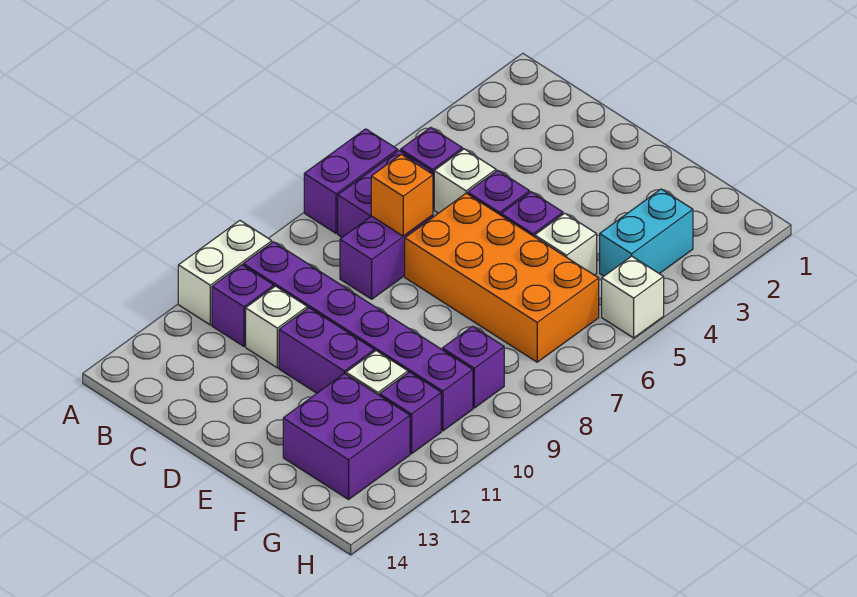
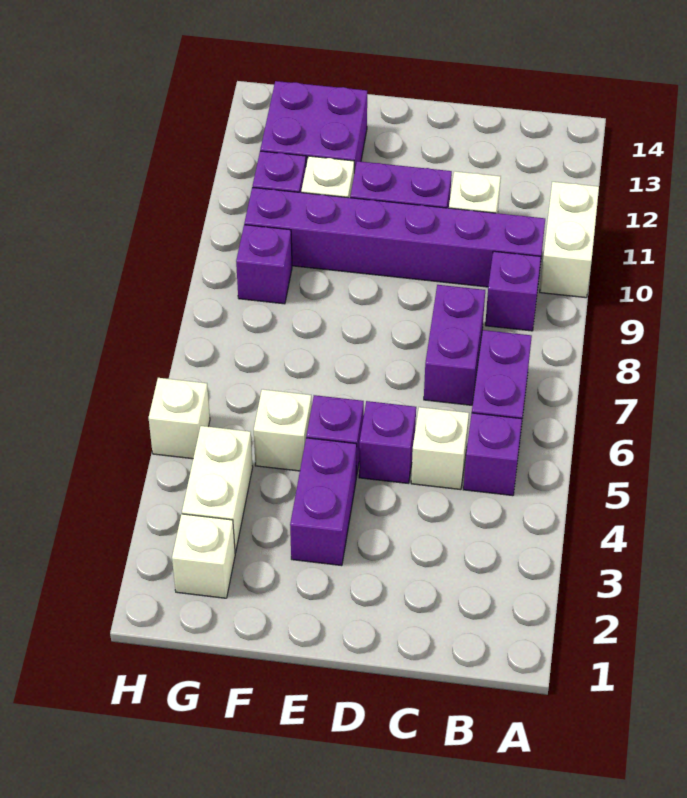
purple brick A6:A7 level 1 -> purple brick E3:E4 level 1
purple brick B11 level 1 -> purple brick B9 level 1
orange brick C7 level 2 -> none
orange brick D6:G7 level 1 -> none
none -> white brick G2 level 1
cyan brick G3:G4 level 1 -> white brick G3:G4 level 1

